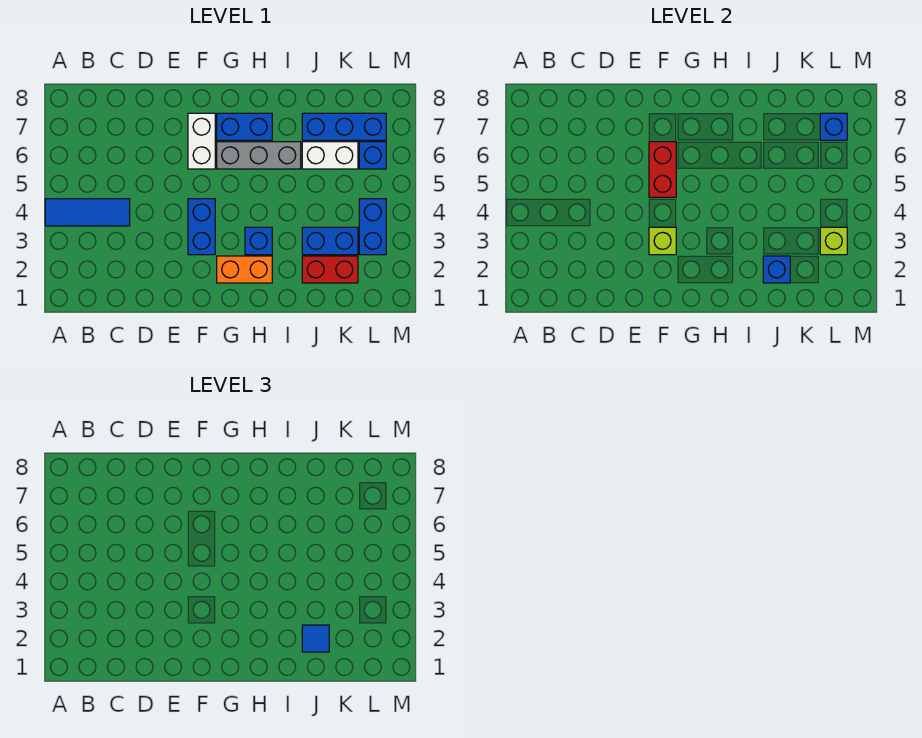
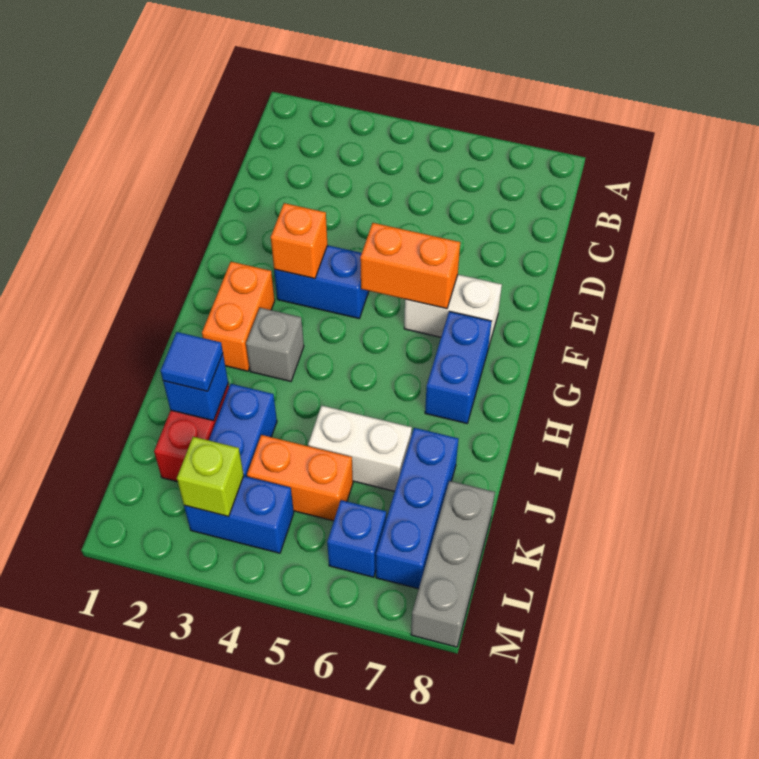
blue tile A4:C4 level 1 -> none
lime brick F3 level 2 -> orange brick F3 level 2
red brick F5:F6 level 2 -> orange brick F5:F6 level 2
grey brick G6:I6 level 1 -> grey brick K8:M8 level 1
blue brick H3 level 1 -> grey brick H3 level 1
white brick J6:K6 level 1 -> white brick J5:J6 level 1
none -> orange brick K4:K5 level 1
blue brick L7 level 2 -> none

